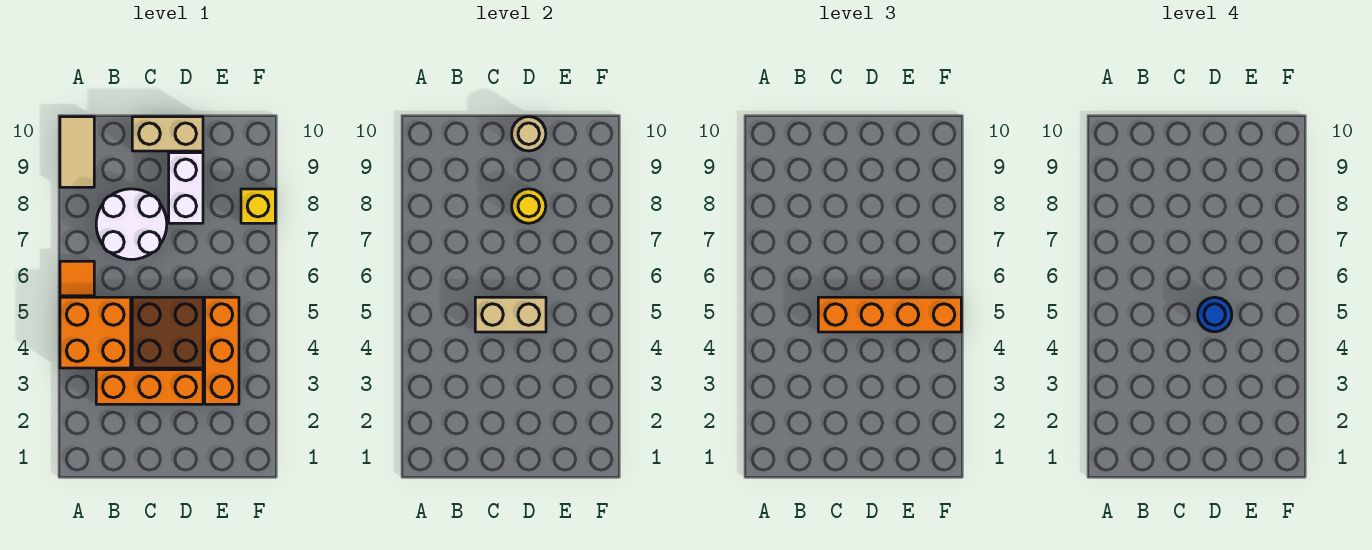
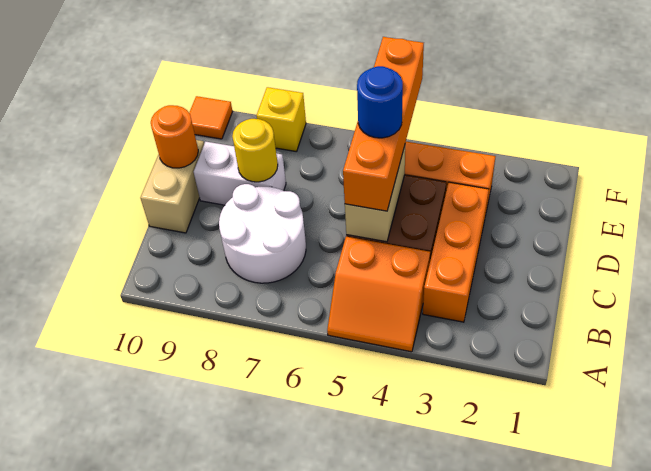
orange brick A4:B5 level 1 -> orange slope A4:B5 level 1 top B
orange tile A6 level 1 -> orange tile F10 level 1
tan tile A9:A10 level 1 -> none
tan round brick D10 level 2 -> orange round brick D10 level 2

